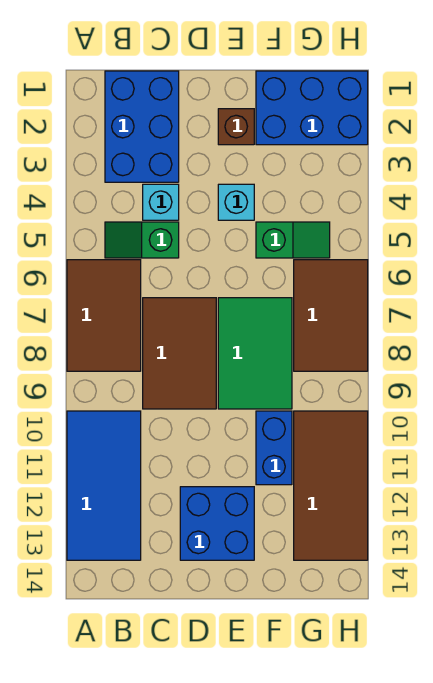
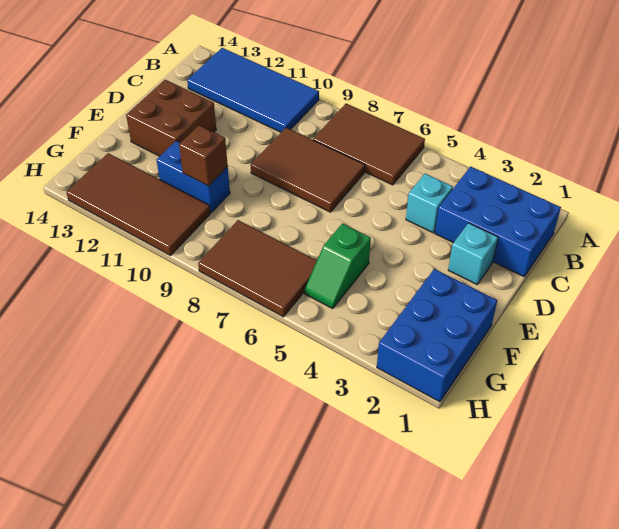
green slope B5:C5 level 1 top C -> none
blue brick D12:E13 level 1 -> brown brick D12:E13 level 1
brown brick E2 level 1 -> brown brick F10 level 2
cyan brick E4 level 1 -> cyan brick D2 level 1
green tile E7:F9 level 1 -> none

